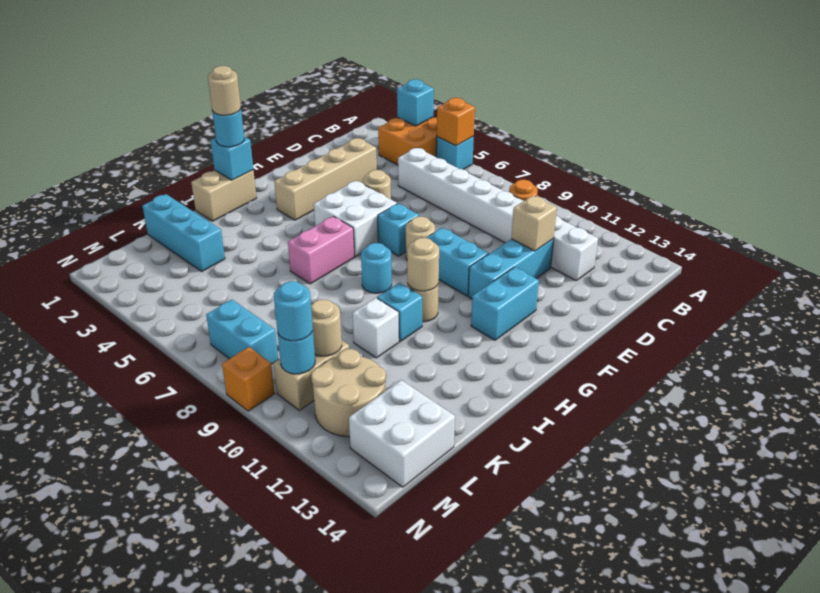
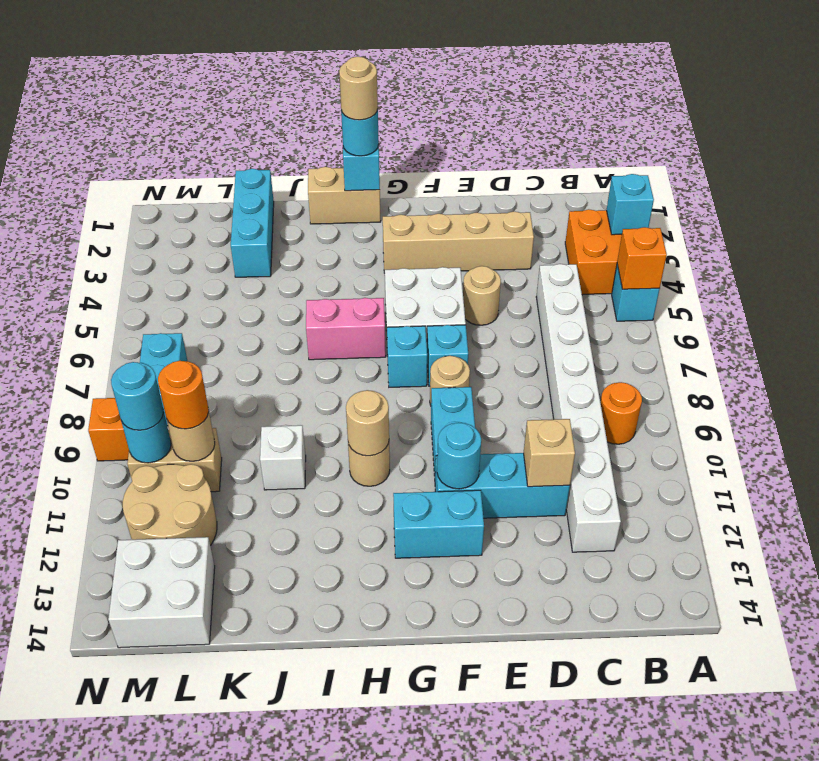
cyan round brick H8 level 1 -> cyan round brick F11 level 2
cyan brick I10 level 1 -> cyan brick G7 level 1
none -> orange round brick L10 level 3

